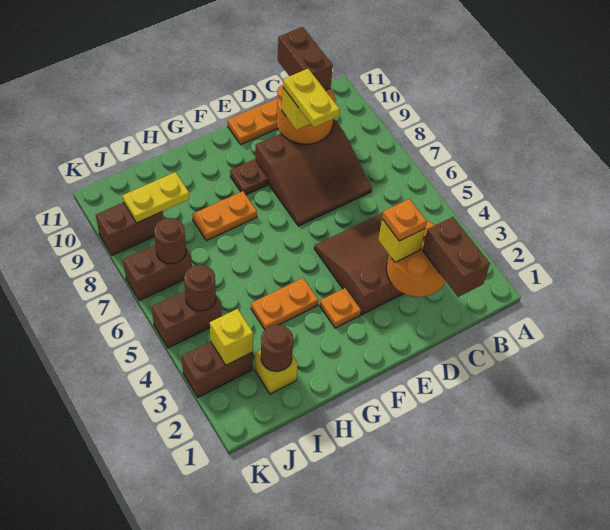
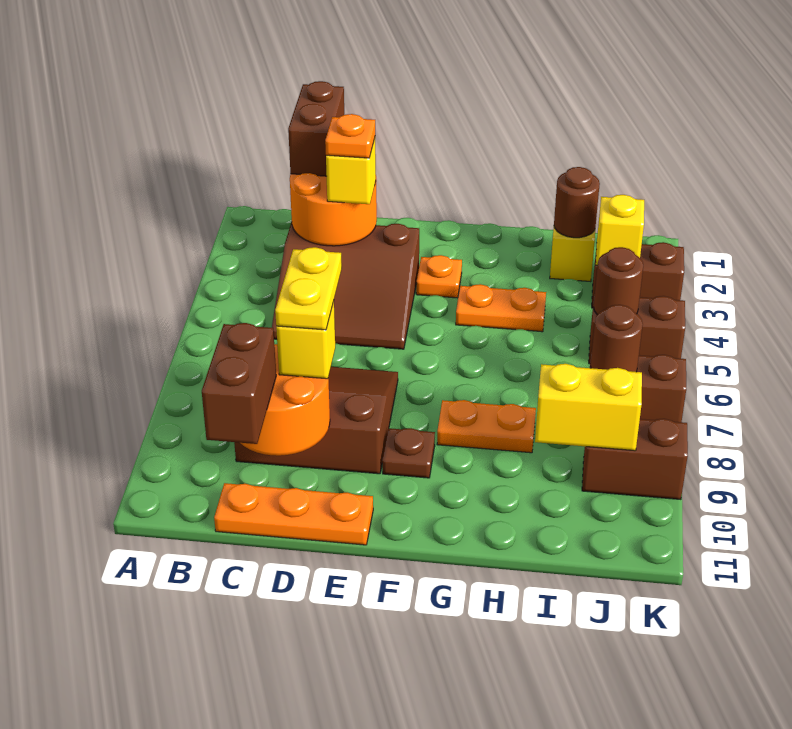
yellow plate I9:J9 level 2 -> yellow brick I9:J9 level 2

